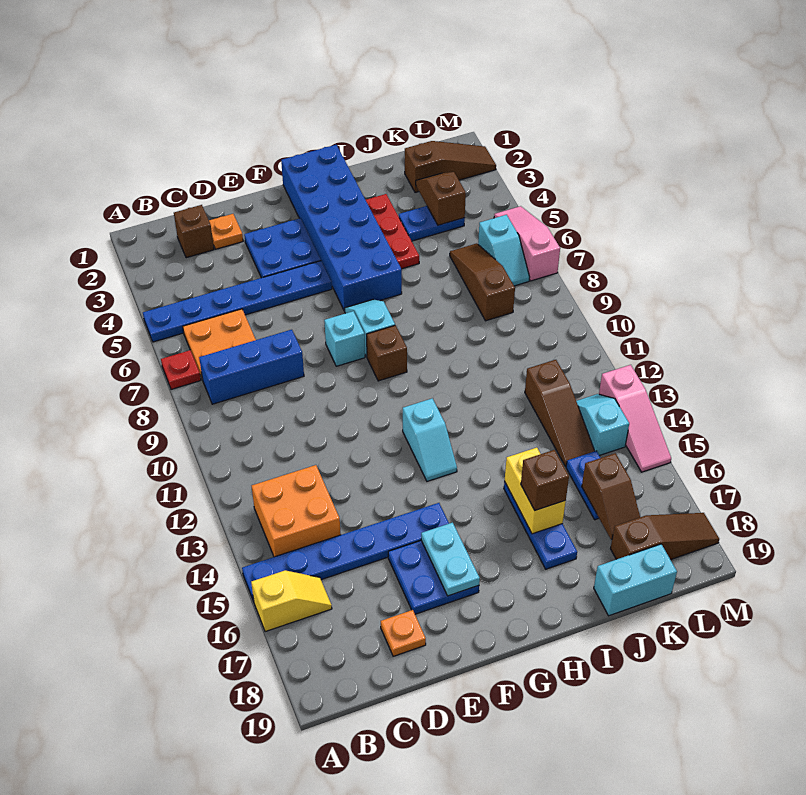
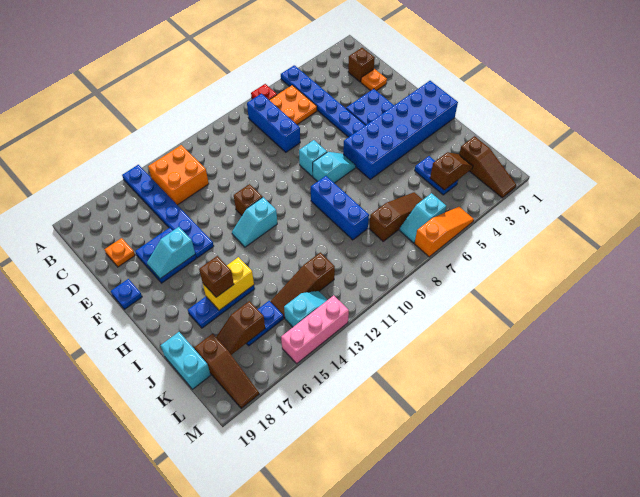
yellow slope A16:B16 level 1 top A -> none
cyan plate F16:F17 level 2 -> cyan slope F16:F17 level 2 top 16
none -> blue plate F19 level 1
brown brick G9 level 1 -> brown brick F12 level 1
none -> blue brick H9:J9 level 1
red plate I3:I5 level 1 -> none
pink slope M5:M7 level 1 top 7 -> orange slope M5:M7 level 1 top 7
pink slope M13:M15 level 1 top 13 -> pink brick M13:M15 level 1

